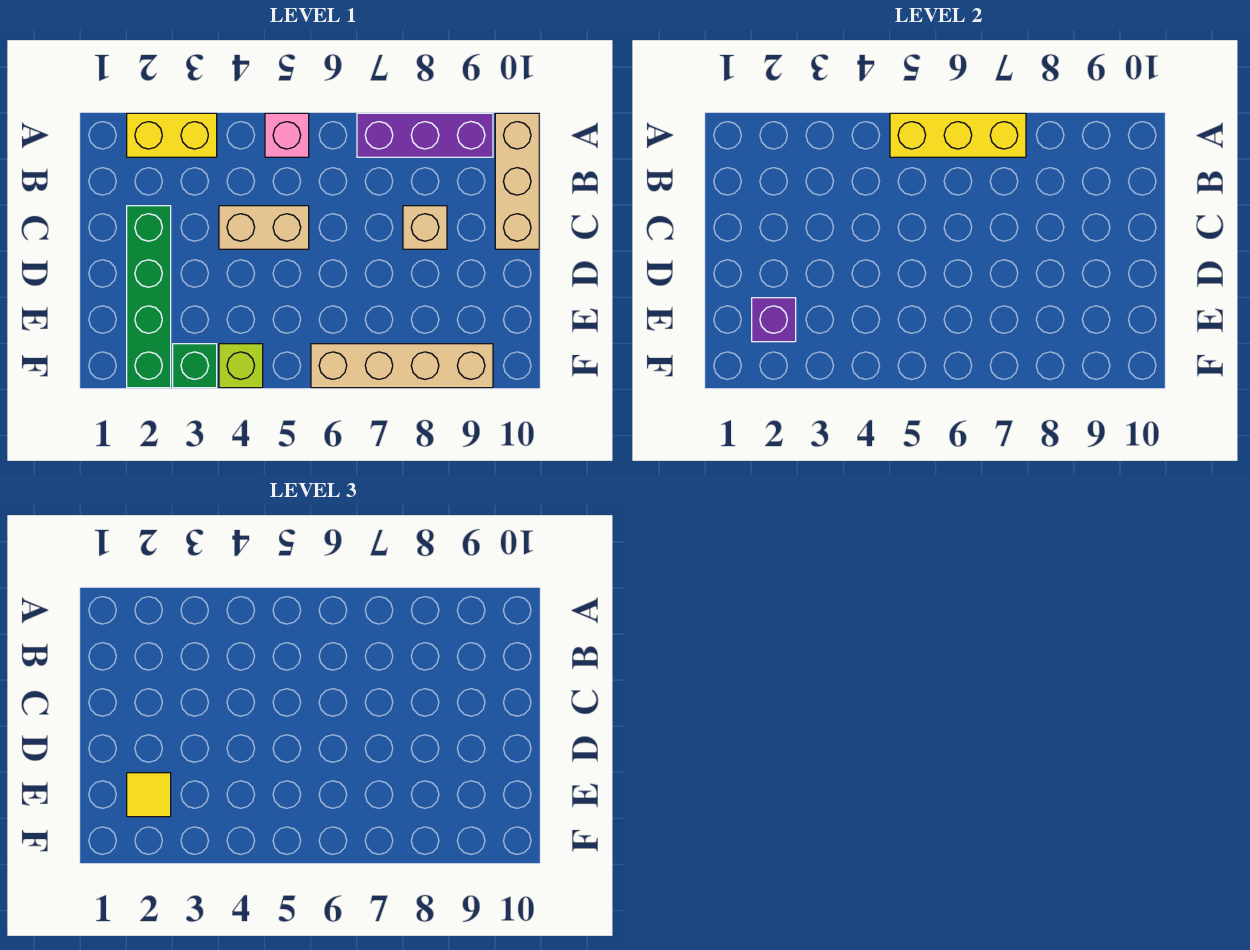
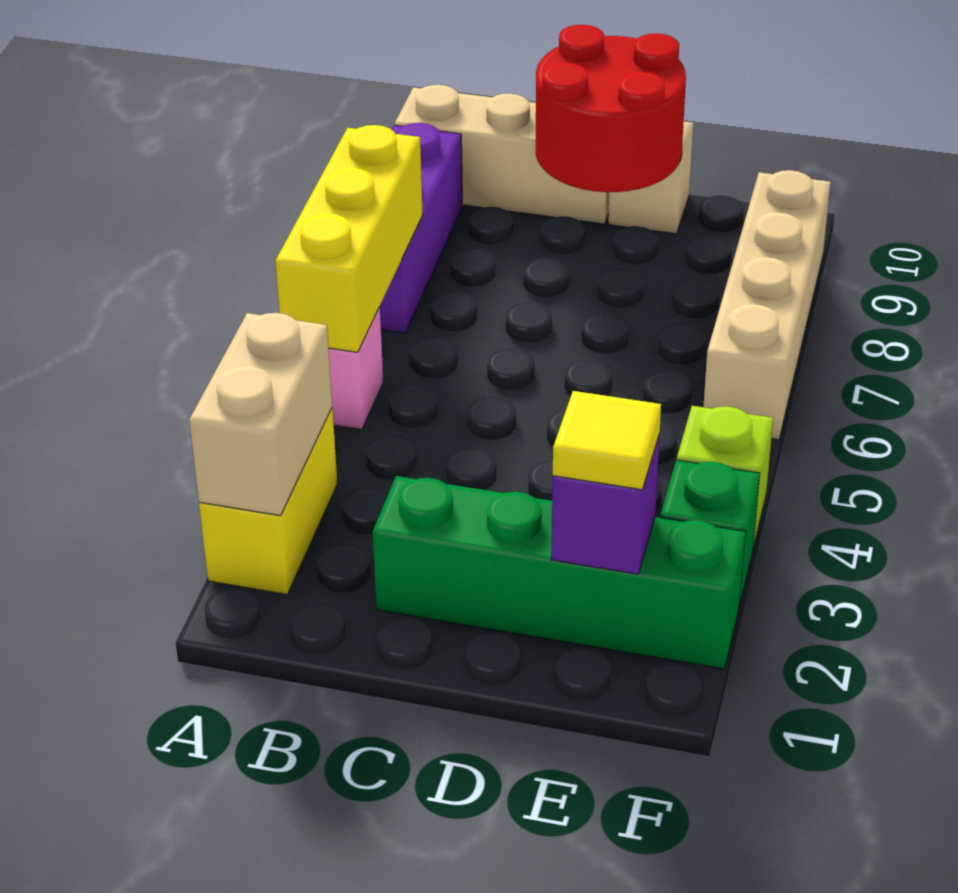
tan brick C4:C5 level 1 -> tan brick A2:A3 level 2
tan brick C8 level 1 -> tan brick D10 level 1
none -> red round brick C9:D10 level 2

